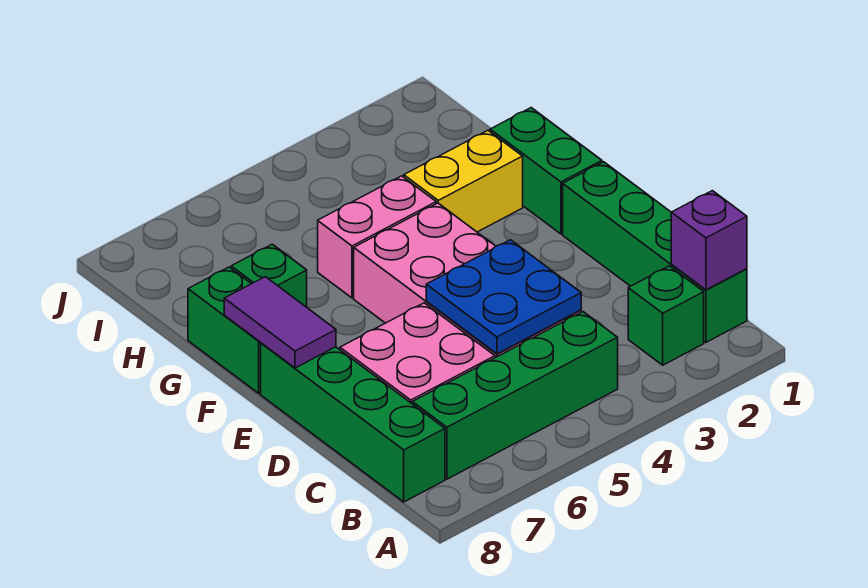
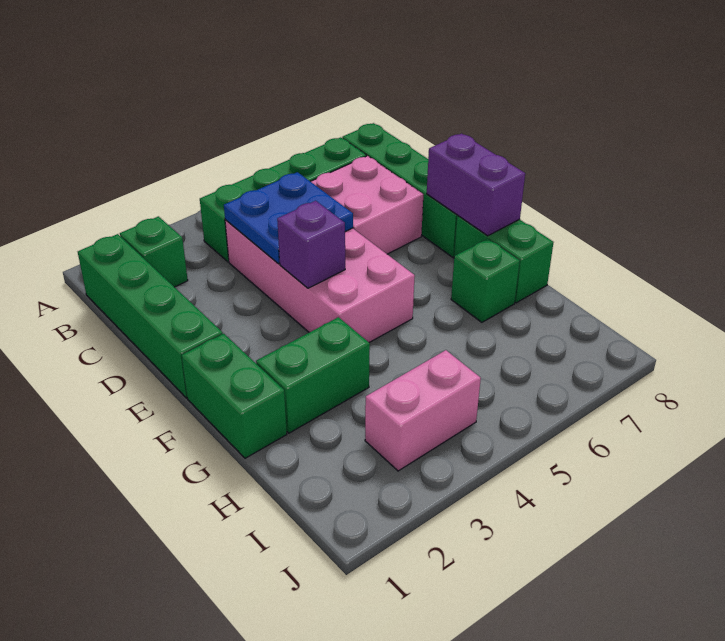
purple brick B1 level 2 -> purple brick E4 level 2
purple tile E8:F8 level 2 -> purple brick E8:F8 level 2
yellow brick G2:G3 level 1 -> green brick G2:G3 level 1
pink brick G4:G5 level 1 -> pink brick I3:I4 level 1

